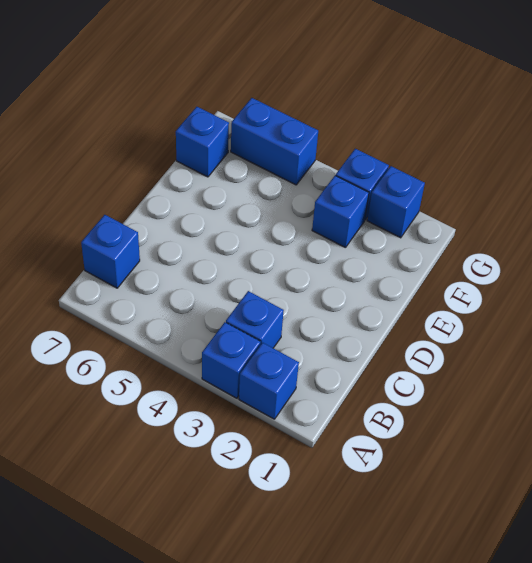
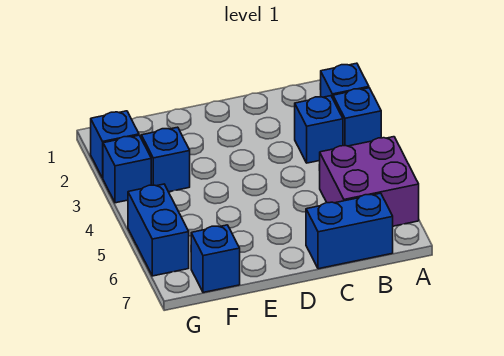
none -> purple brick A5:B6 level 1
blue brick B7 level 1 -> blue brick B7:C7 level 1

